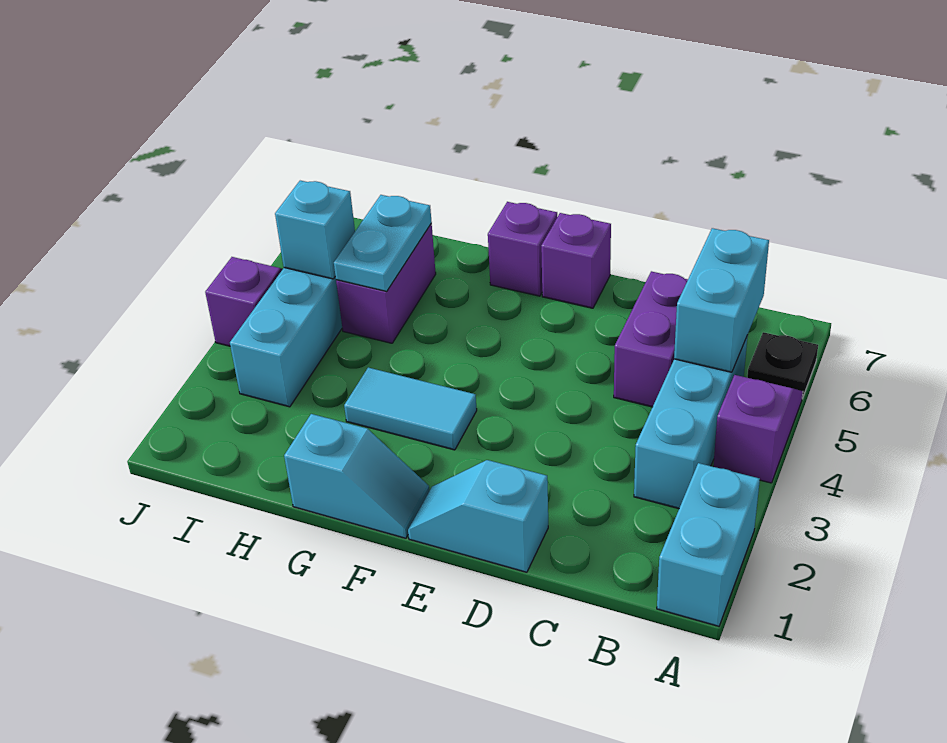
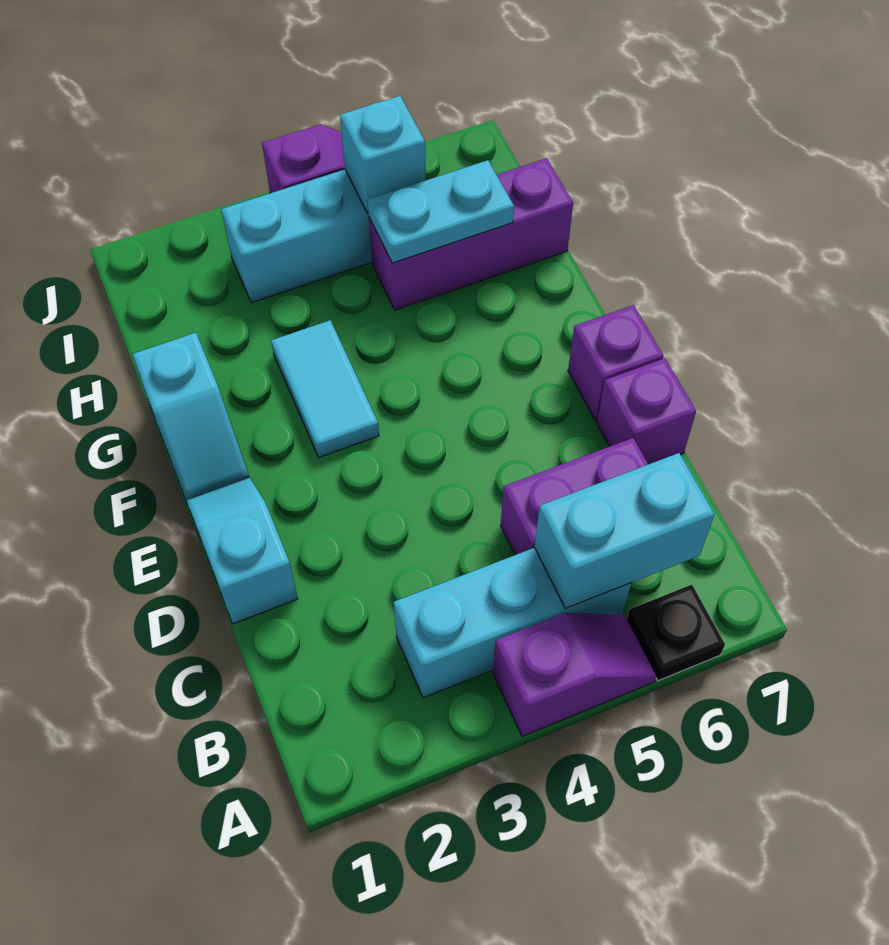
cyan brick A1:A2 level 1 -> none
purple brick F7 level 1 -> purple brick D7 level 1
purple brick H5:H6 level 1 -> purple brick H5:H7 level 1

